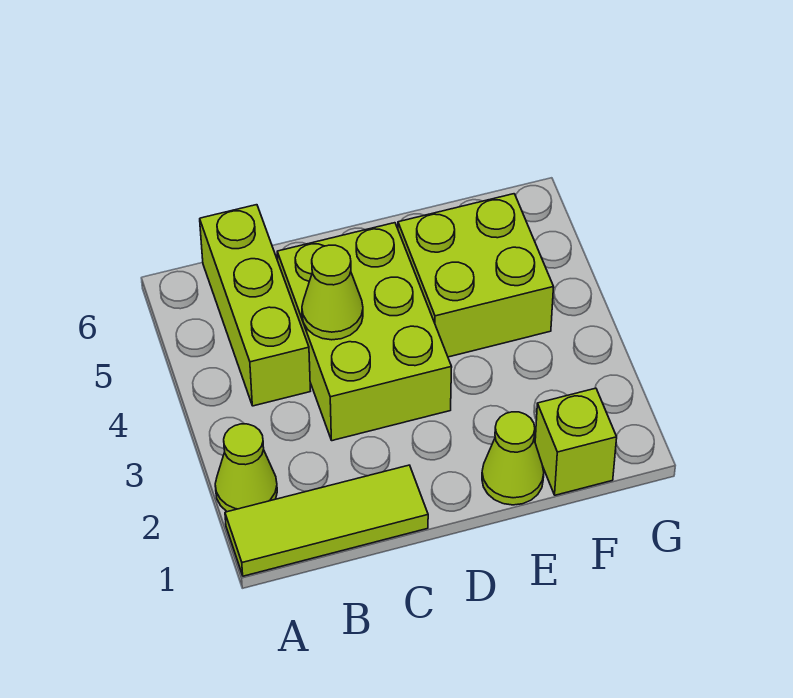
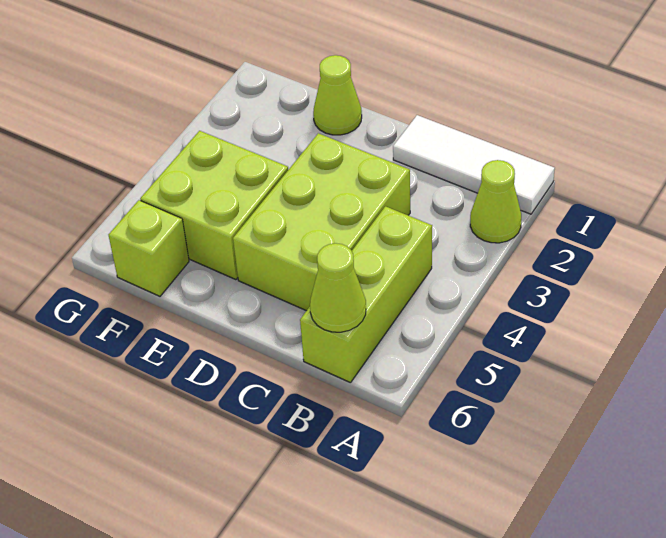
lime tile A1:C1 level 1 -> white tile A1:C1 level 1
lime cone C4 level 2 -> lime cone B6 level 2
lime brick F1 level 1 -> lime brick F6 level 1

